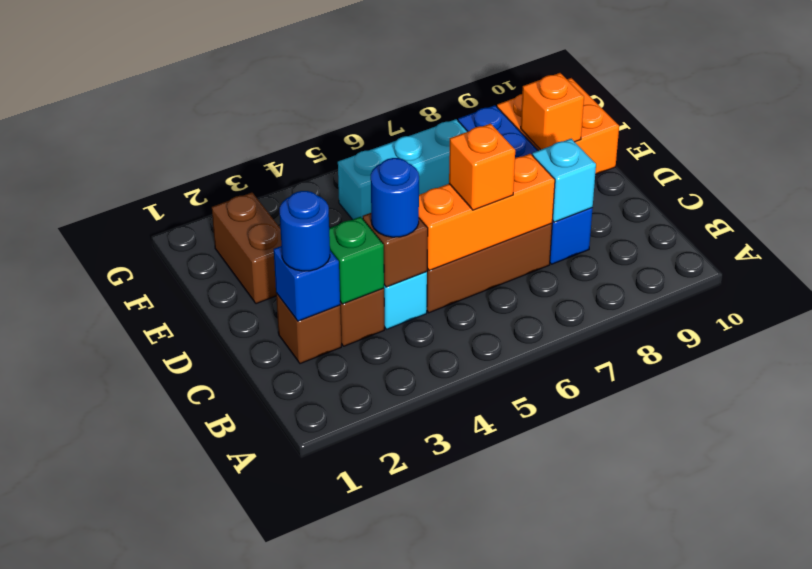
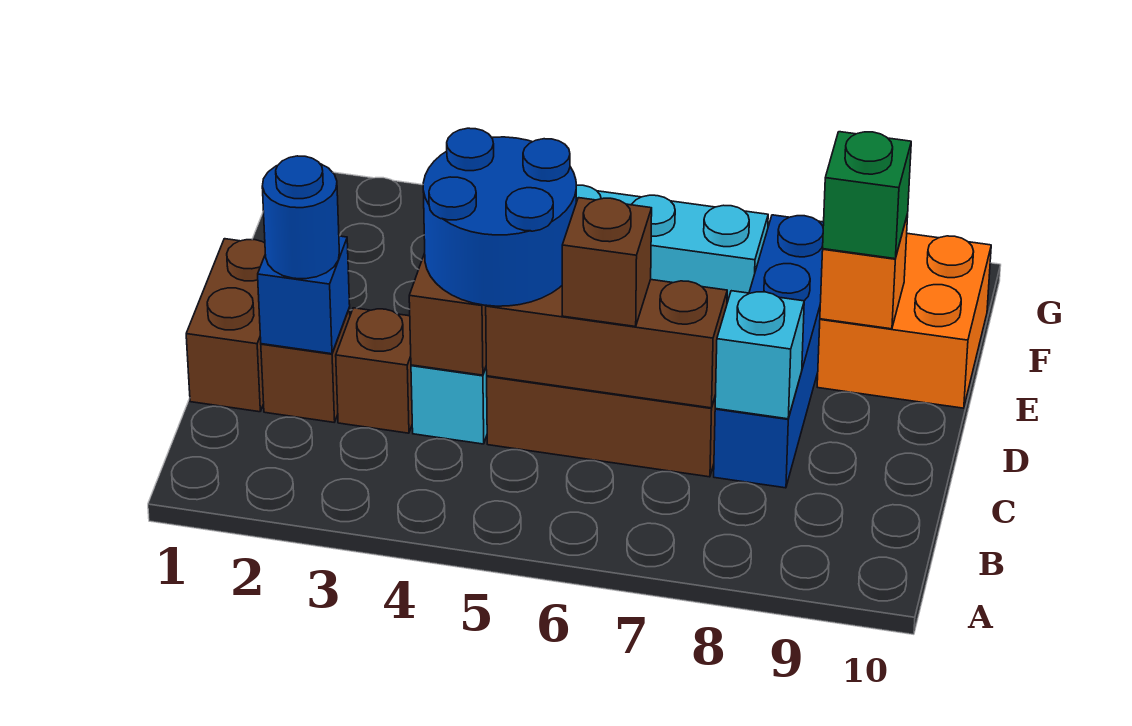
green brick C3 level 2 -> green brick E9 level 3
blue round brick C4 level 3 -> blue round brick C4:D5 level 3
orange brick C5:C7 level 2 -> brown brick C5:C7 level 2
orange brick C6 level 3 -> brown brick C6 level 3
brown brick E2:F2 level 1 -> brown brick C1:D1 level 1

